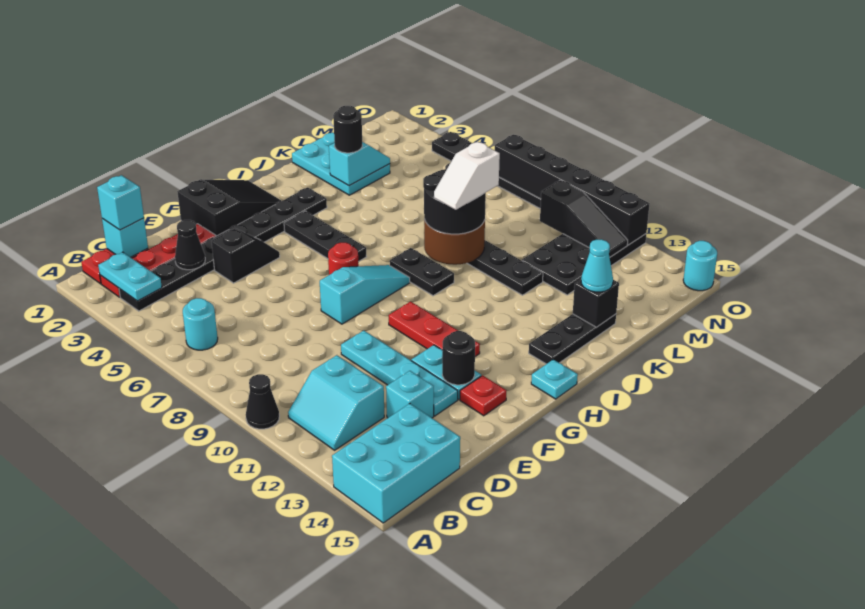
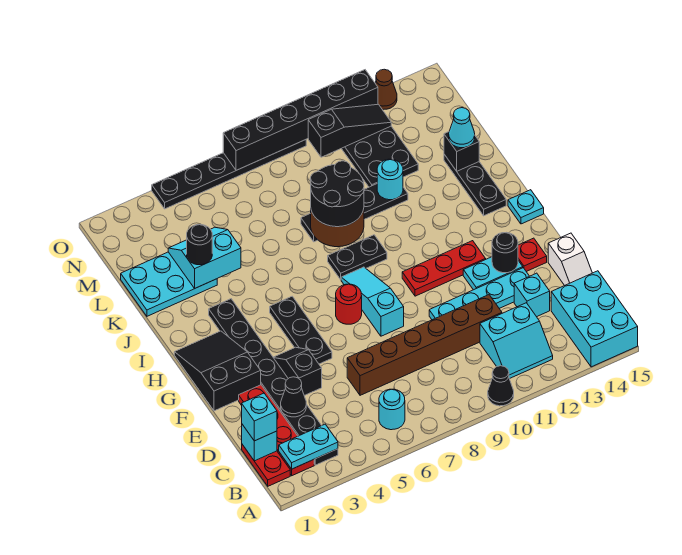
none -> brown brick D6:D11 level 1
black plate H4:H6 level 1 -> black plate F5:H5 level 1
white slope J9:K9 level 4 top K -> white slope D15:E15 level 1 top E
cyan slope K3:L3 level 2 top K -> cyan slope K3:L4 level 2 top K
none -> brown cone O13 level 1
cyan round brick O15 level 1 -> cyan round brick K11 level 2

